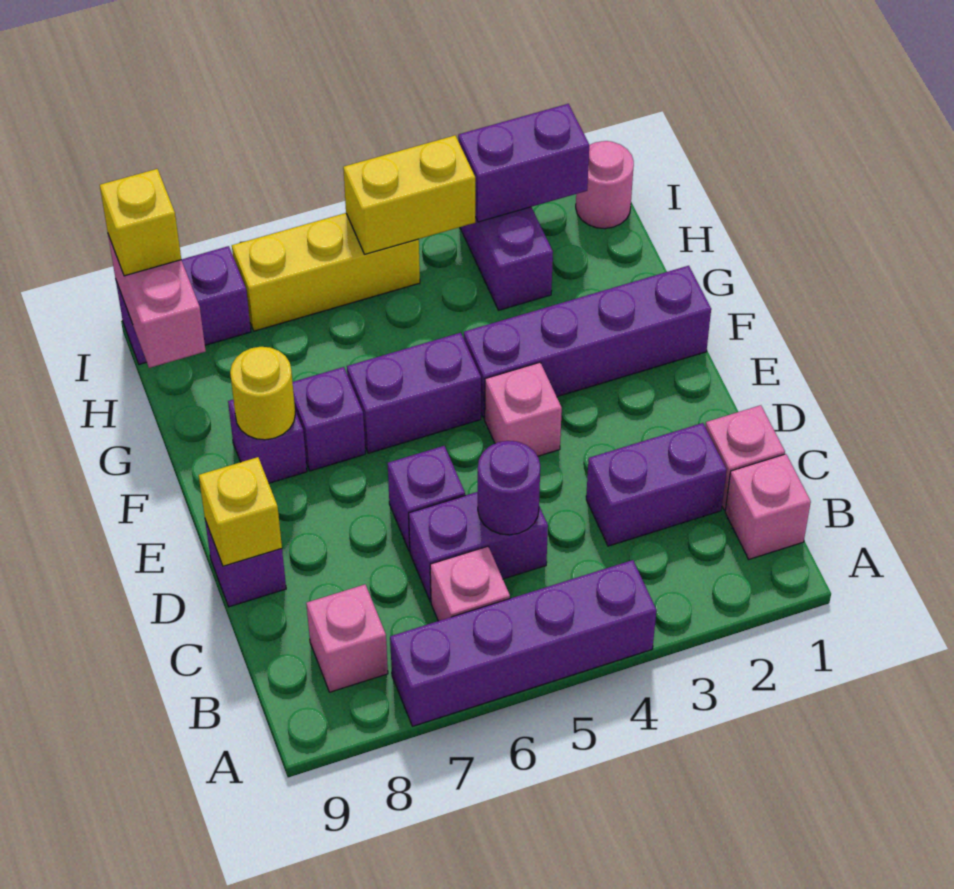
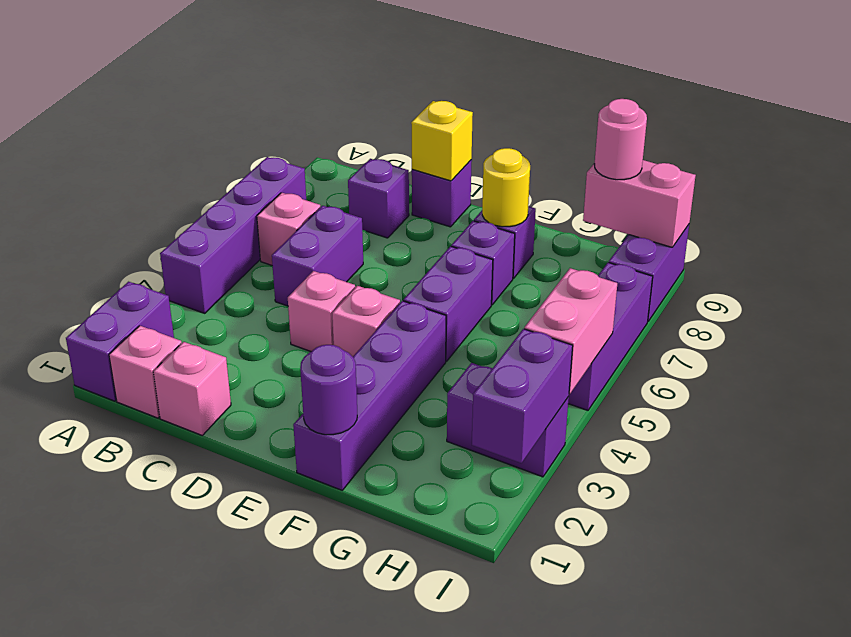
pink brick B8 level 1 -> pink brick D4 level 1
purple brick C2:C3 level 1 -> purple brick A1:A2 level 1
purple round brick C5 level 2 -> purple round brick F1 level 2
purple brick D6 level 1 -> purple brick C8 level 1
pink round brick I1 level 1 -> pink round brick H9 level 3
yellow brick I4:I5 level 2 -> pink brick I4:I5 level 2
yellow brick I5:I7 level 1 -> purple brick I5:I7 level 1
yellow brick I9 level 3 -> none

